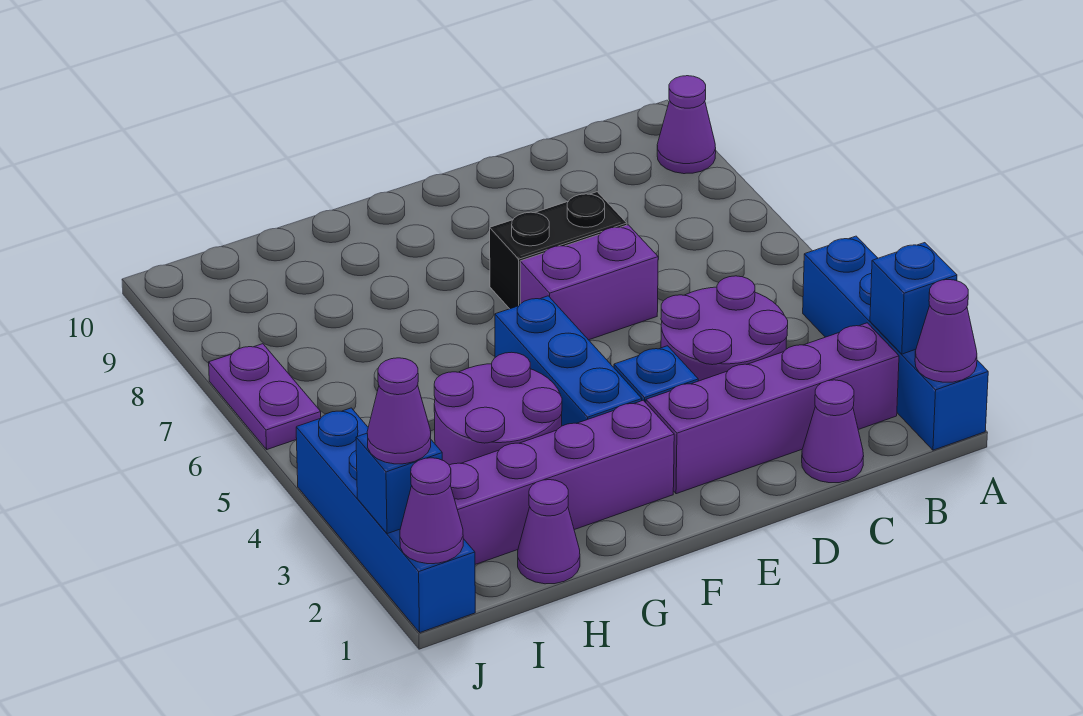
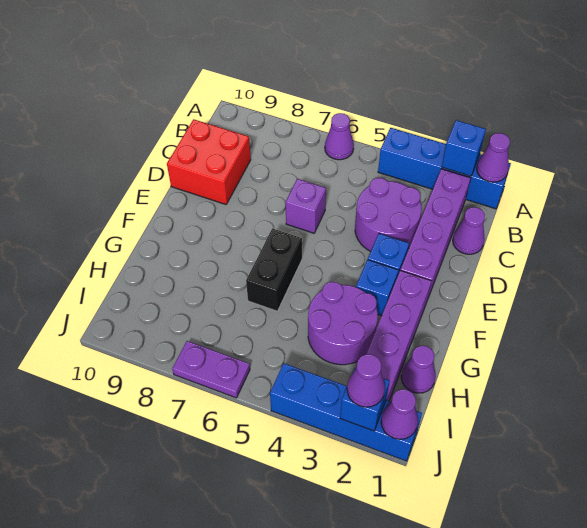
purple cone A9 level 1 -> purple cone A6 level 1
none -> red brick C9:D10 level 1
purple brick D6:E6 level 1 -> purple brick D6 level 1
black brick D7:E7 level 1 -> black brick F6:G6 level 1
blue brick F3:F5 level 1 -> blue brick F3 level 1

